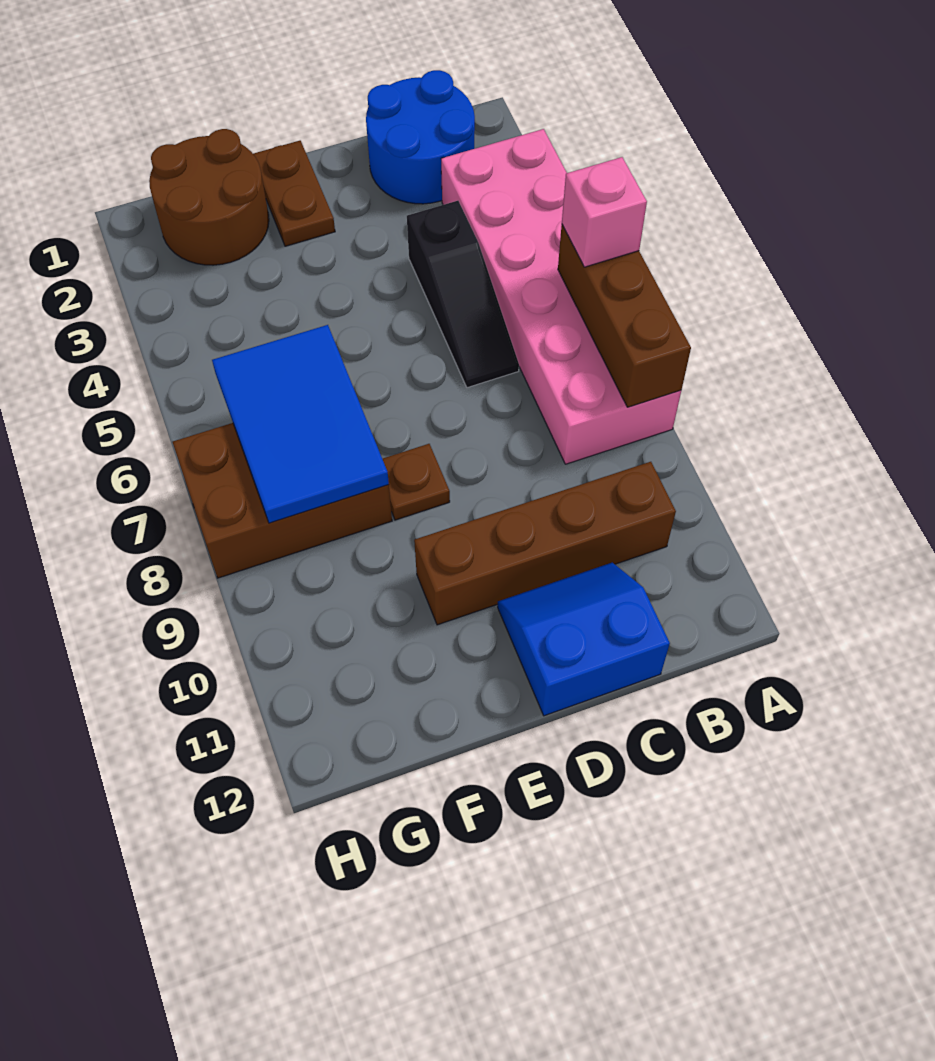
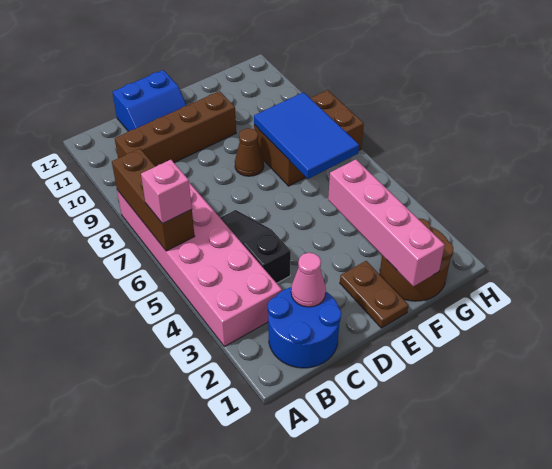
none -> pink cone C2 level 2
brown plate E8 level 1 -> brown cone E8 level 1
none -> pink brick F1:F4 level 2

